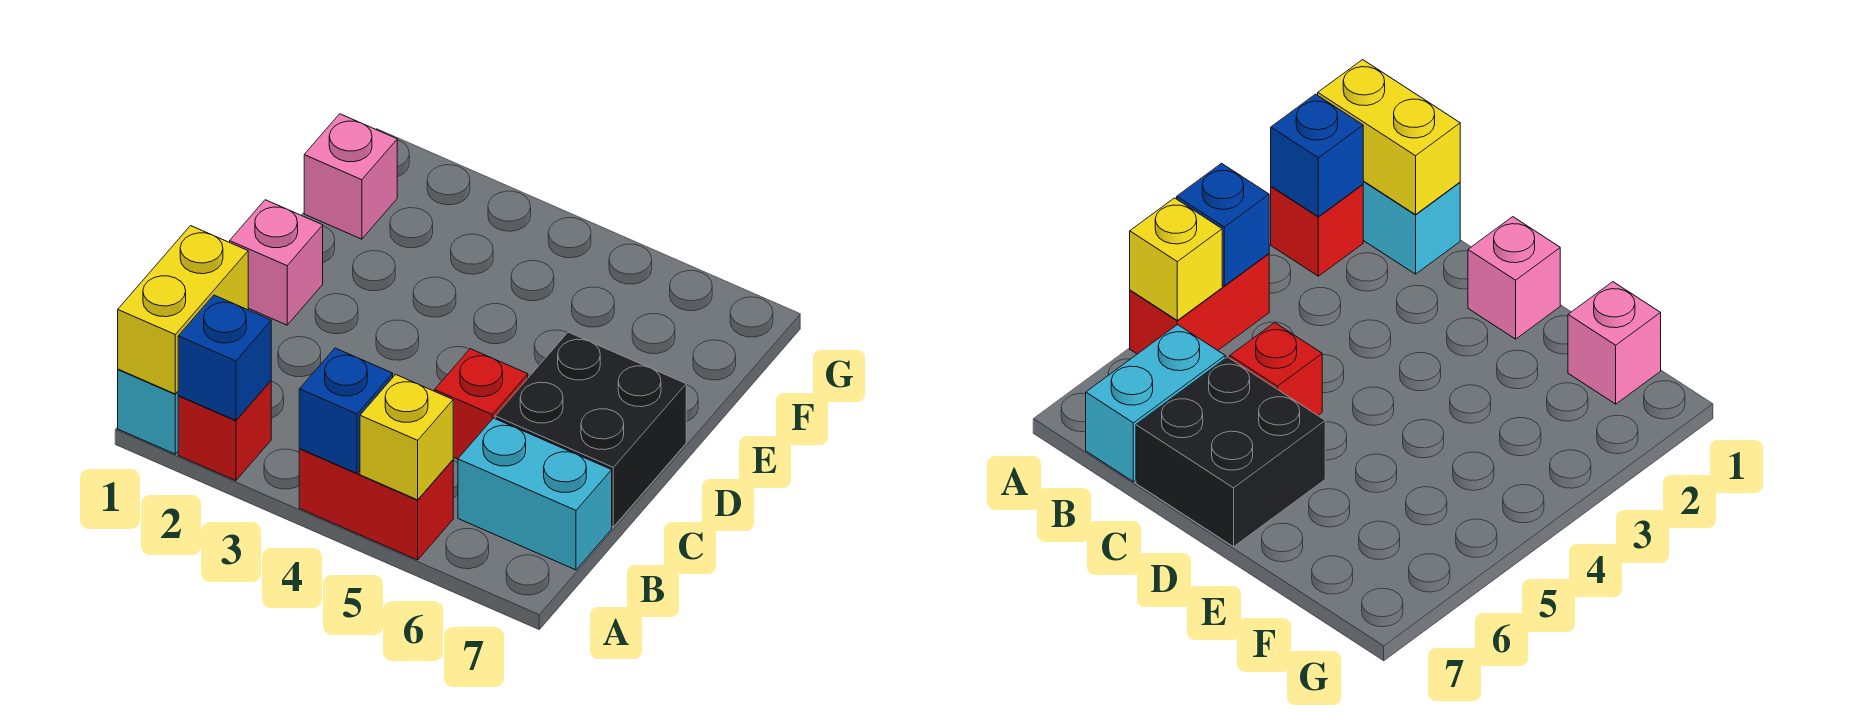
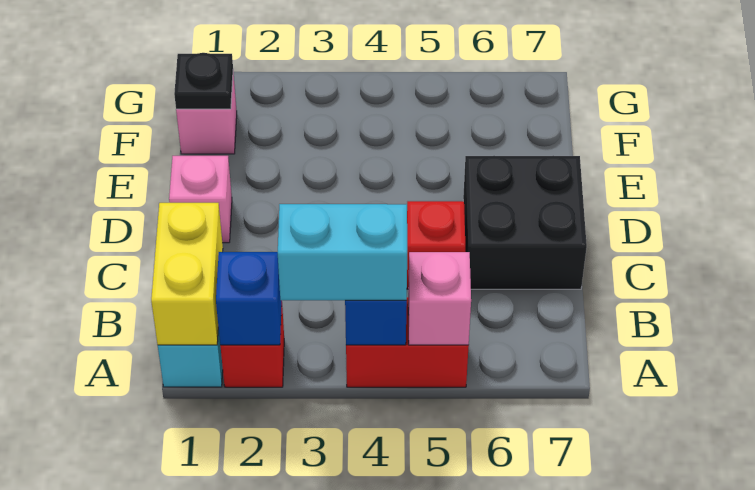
yellow brick A5 level 2 -> pink brick A5 level 2
cyan brick B6:B7 level 1 -> cyan brick A3:A4 level 3
none -> black plate F1 level 2

